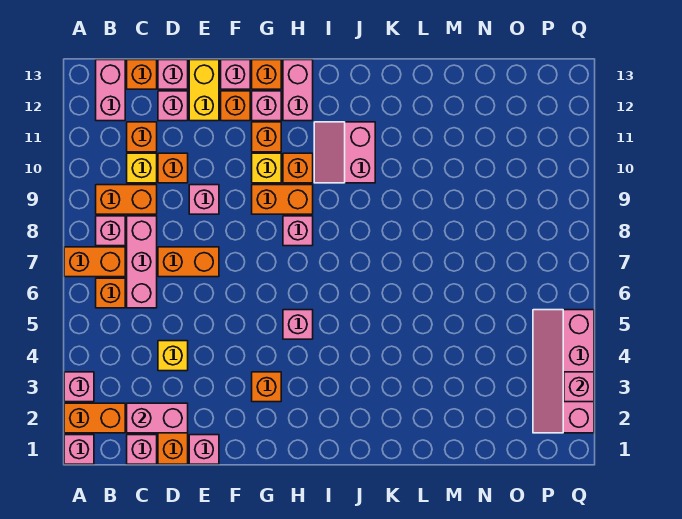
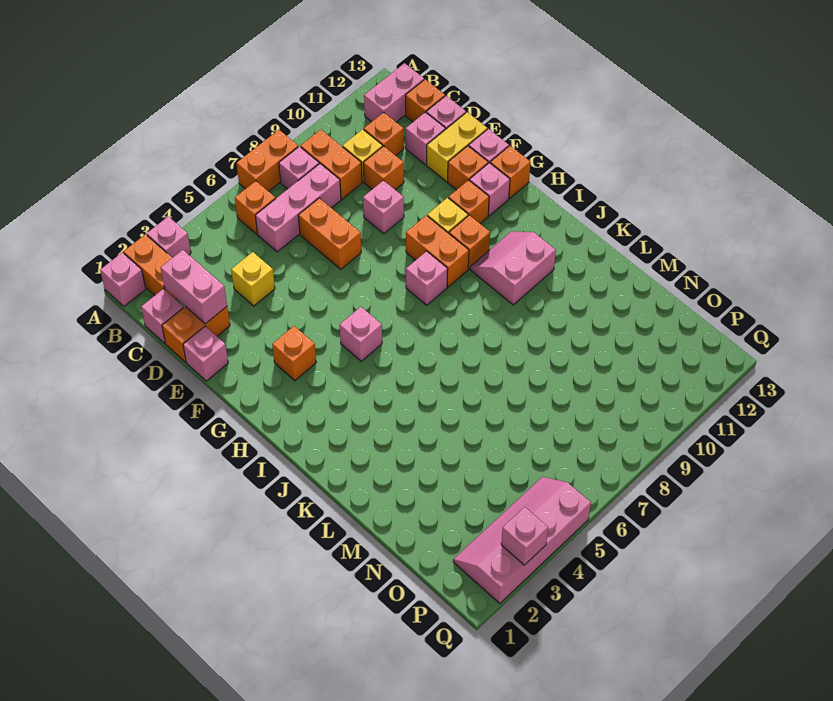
orange brick A7:B7 level 1 -> orange brick A7:A8 level 1
pink brick H12:H13 level 1 -> none

